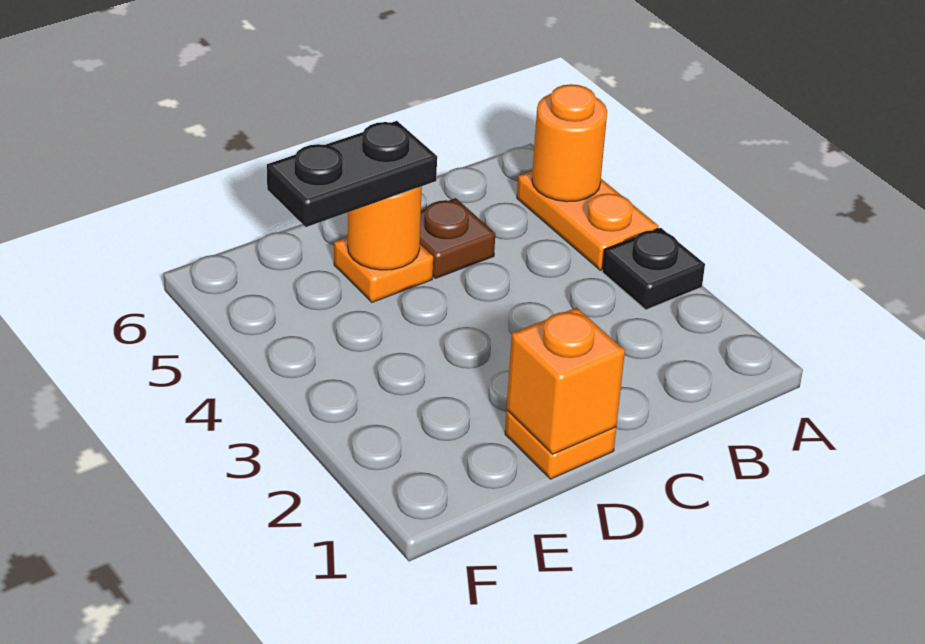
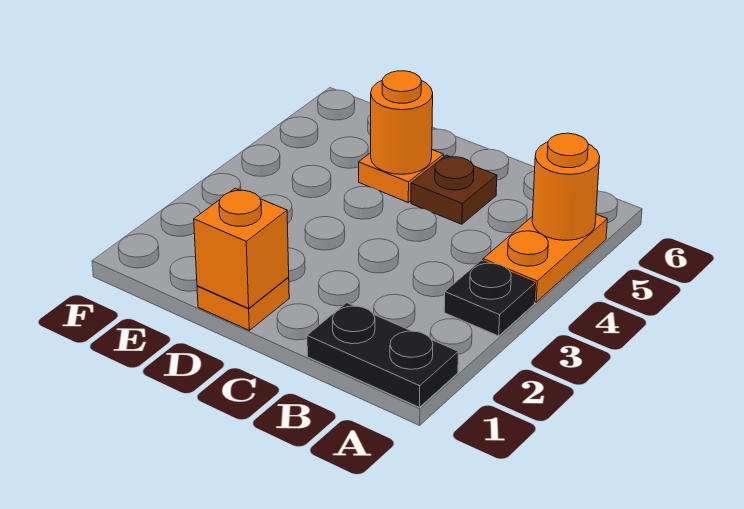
black plate D5:E5 level 3 -> black plate A1:B1 level 1

